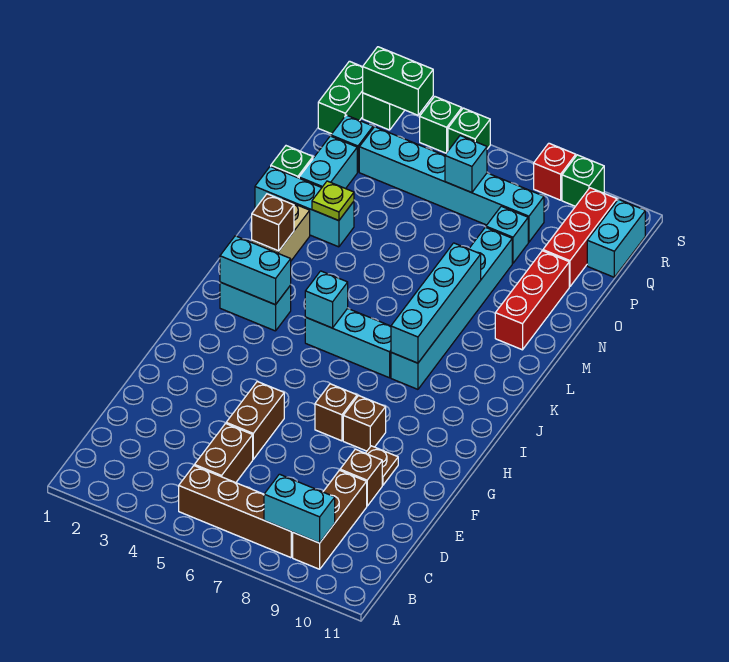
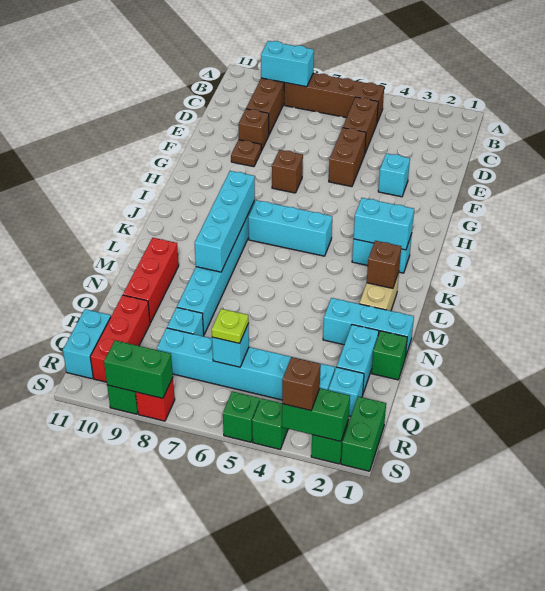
brown brick G8 level 1 -> brown brick S3 level 3
cyan brick J5 level 2 -> cyan brick F3 level 1
lime plate N3 level 2 -> lime plate Q6 level 3
none -> green brick S8:S9 level 2

